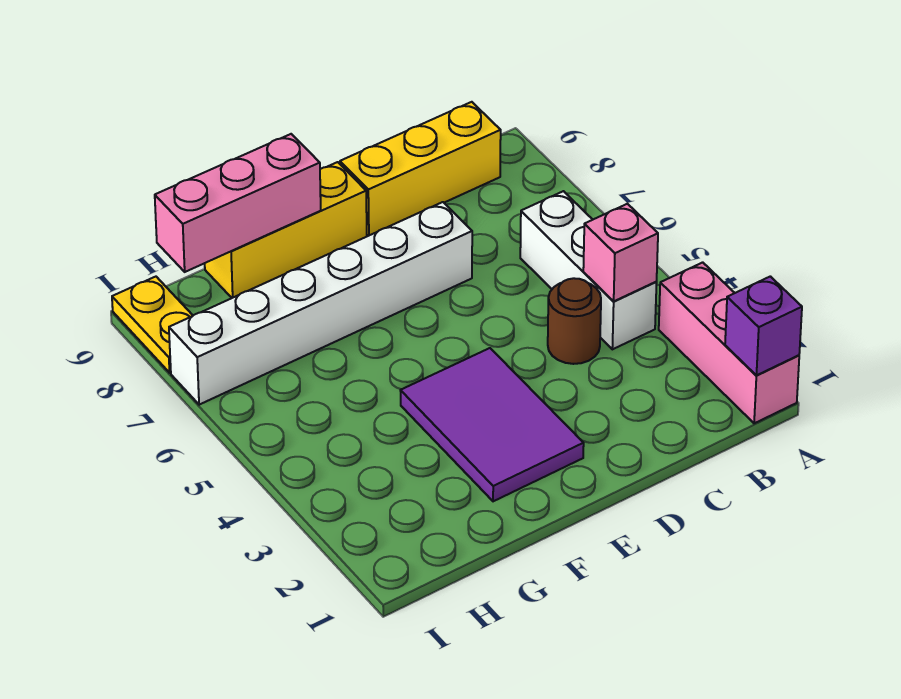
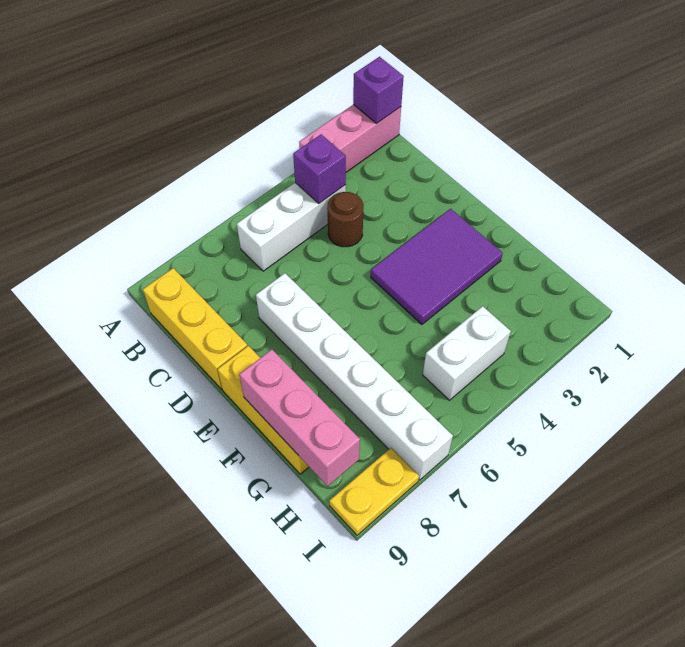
pink brick B4 level 2 -> purple brick B4 level 2
none -> white brick H4:H5 level 1

